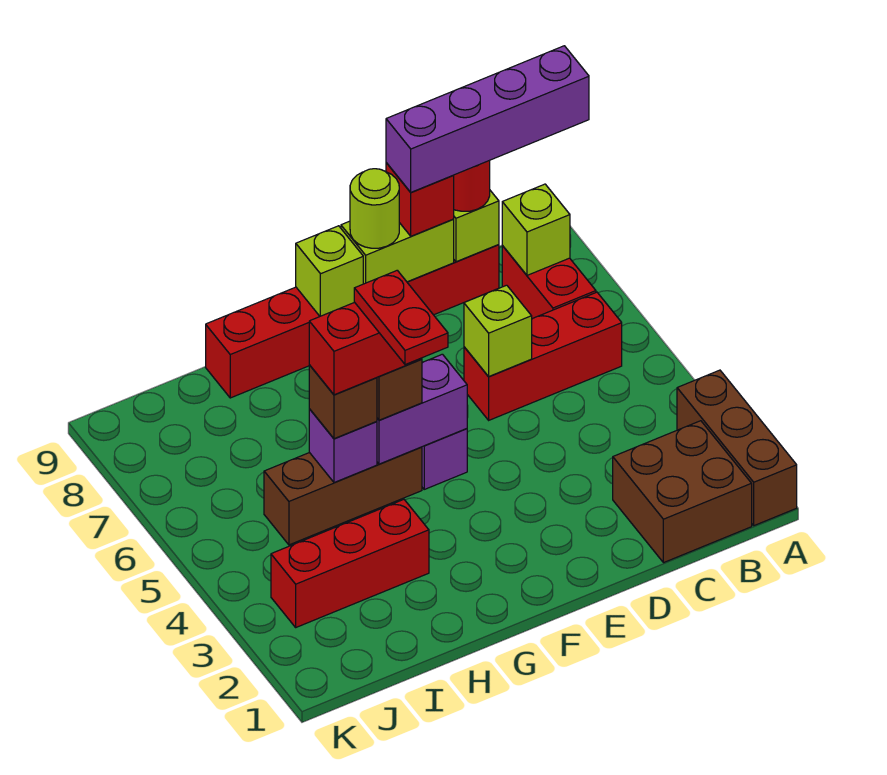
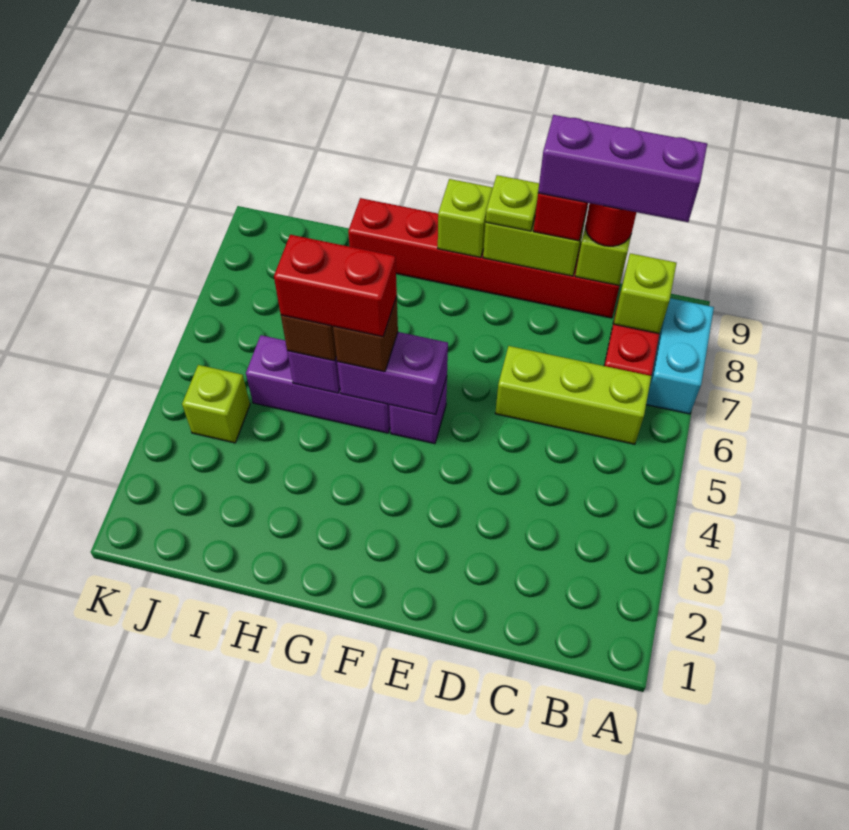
brown brick A1:A3 level 1 -> none
none -> cyan brick A7:A8 level 1
purple brick A9:D9 level 4 -> purple brick B9:D9 level 4
brown brick B1:C2 level 1 -> none
red brick B6:D6 level 1 -> lime brick B6:D6 level 1
lime brick D6 level 2 -> lime brick J4 level 1
lime round brick E9 level 3 -> lime plate E9 level 3
red plate G4:G5 level 5 -> none
brown brick G5:I5 level 1 -> purple brick G5:I5 level 1
red brick H3:J3 level 1 -> none

